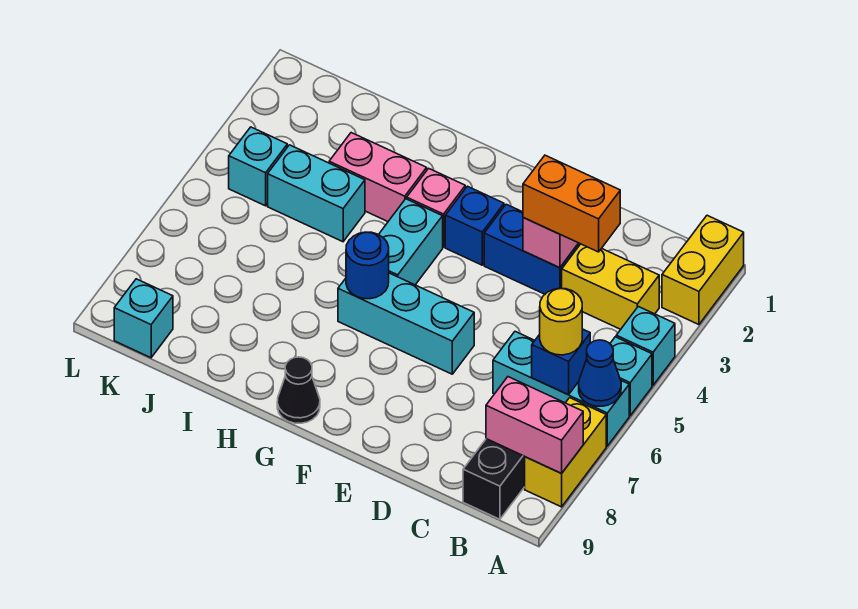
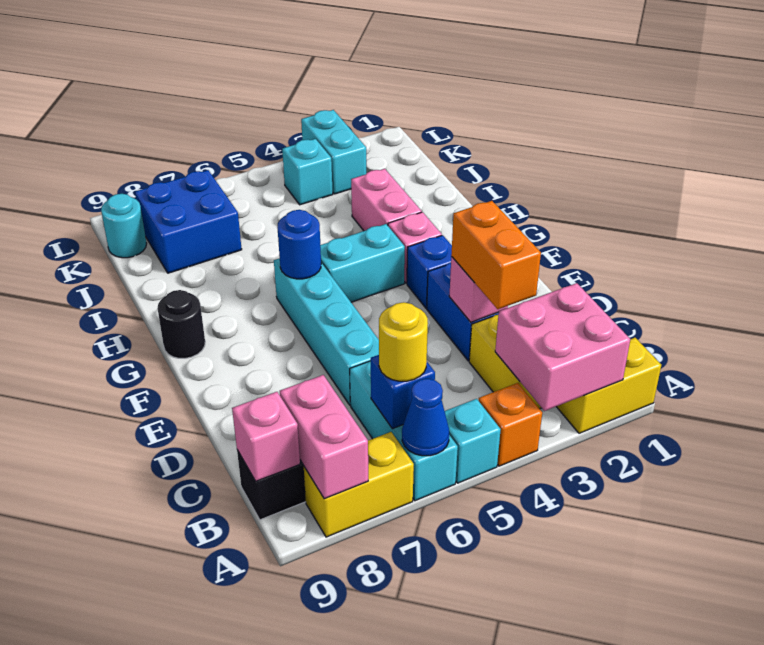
none -> pink brick A2:B3 level 2
cyan brick A4 level 1 -> orange brick A4 level 1
none -> pink brick B9 level 2
cyan brick E6:G6 level 1 -> cyan brick D6:G6 level 1
black cone G9 level 1 -> black round brick G9 level 1
cyan brick I4:J4 level 1 -> cyan brick K3:L3 level 1
none -> blue brick J7:K8 level 1
cyan brick K9 level 1 -> cyan round brick K9 level 1

